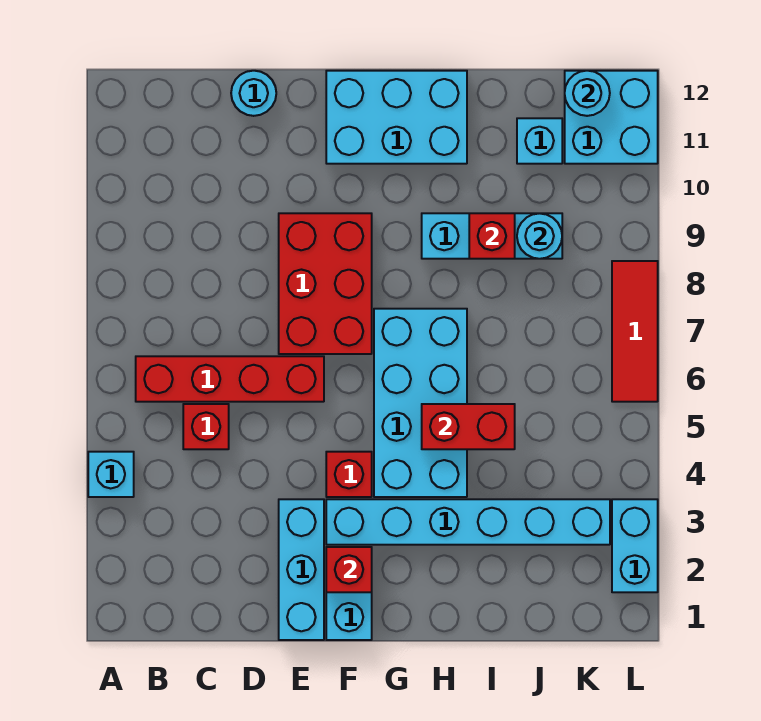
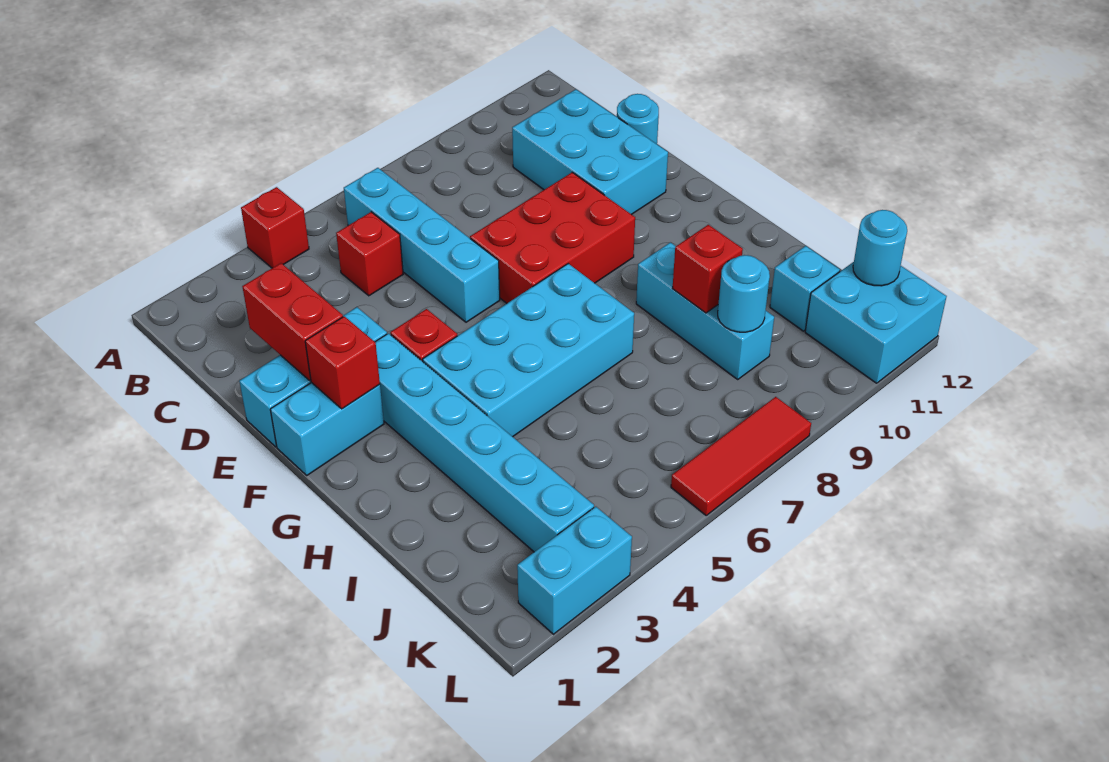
cyan brick A4 level 1 -> red brick A4 level 1
red brick B6:E6 level 1 -> cyan brick B6:E6 level 1
cyan brick F11:H12 level 1 -> cyan brick C10:E11 level 1
red brick H5:I5 level 2 -> red brick D2:E2 level 2

